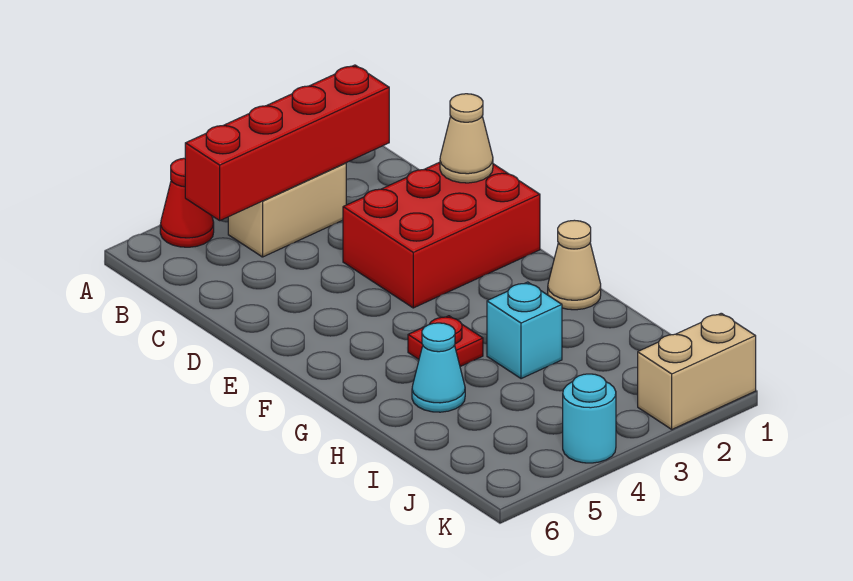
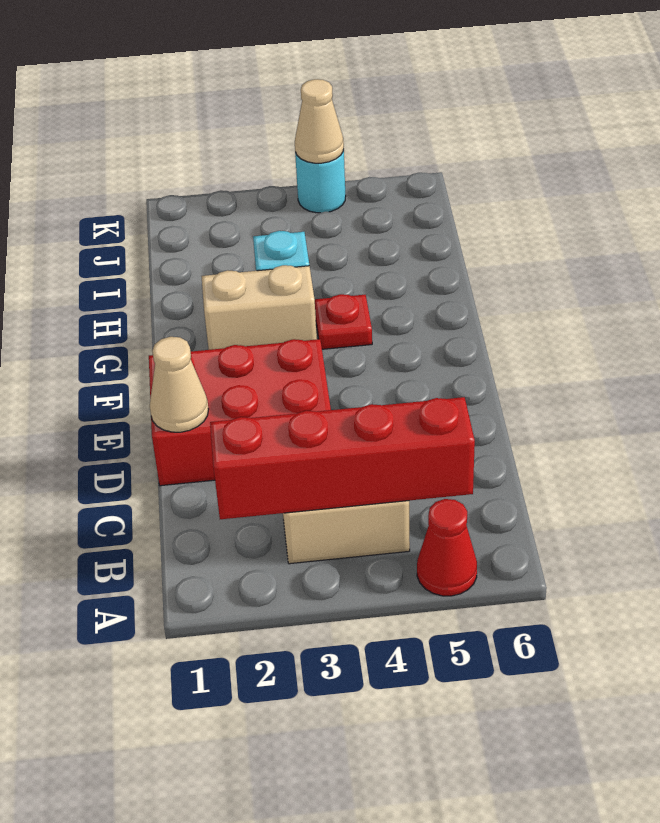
tan cone G1 level 1 -> tan cone K4 level 2
cyan cone H5 level 1 -> none
tan brick K1:K2 level 1 -> tan brick G2:G3 level 1

